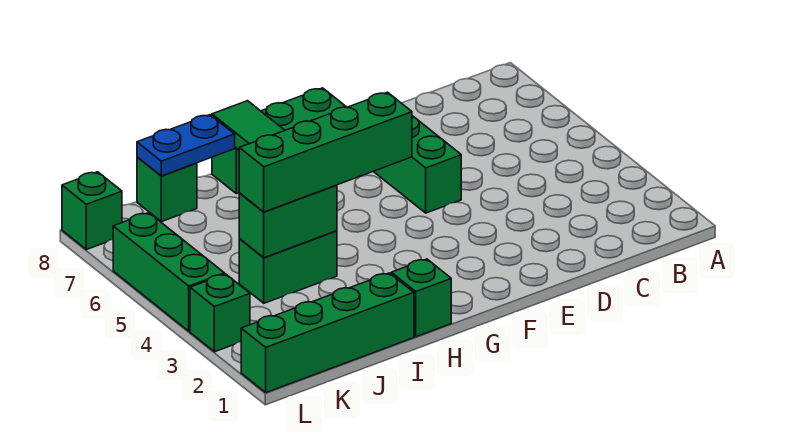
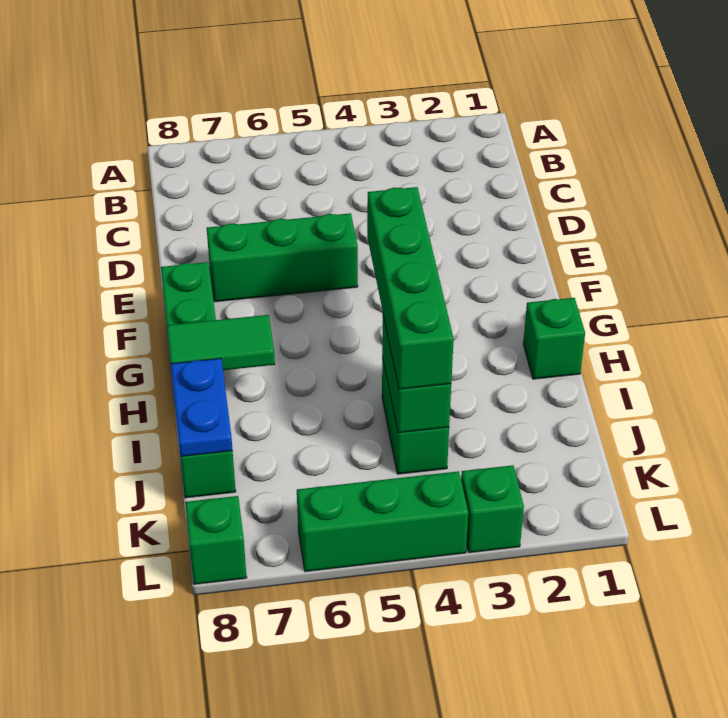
green brick I1:L1 level 1 -> none

